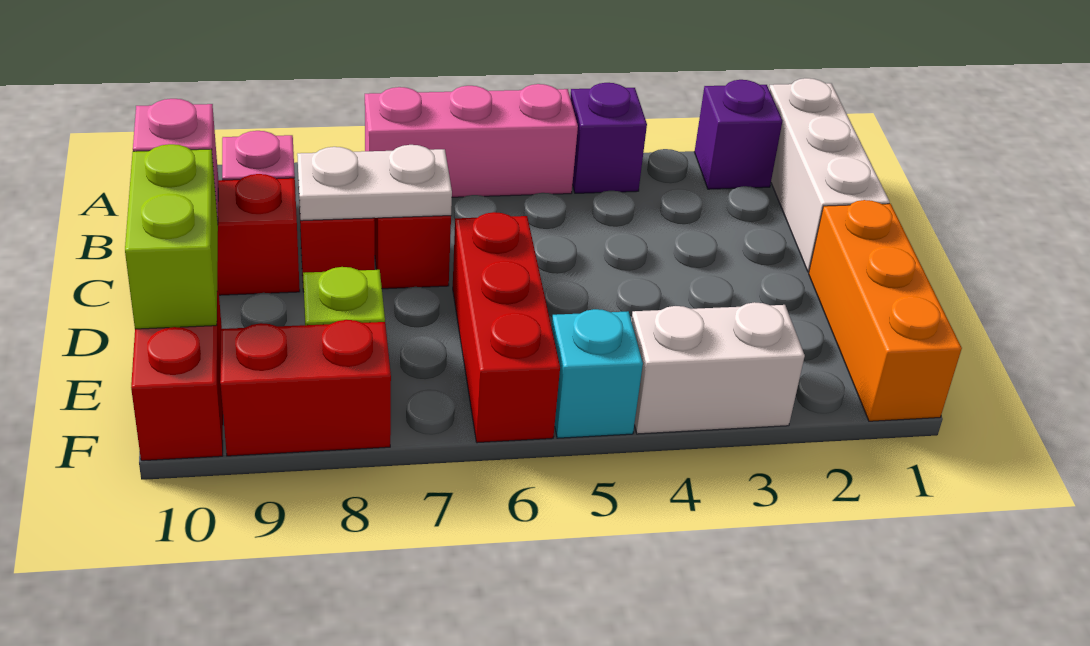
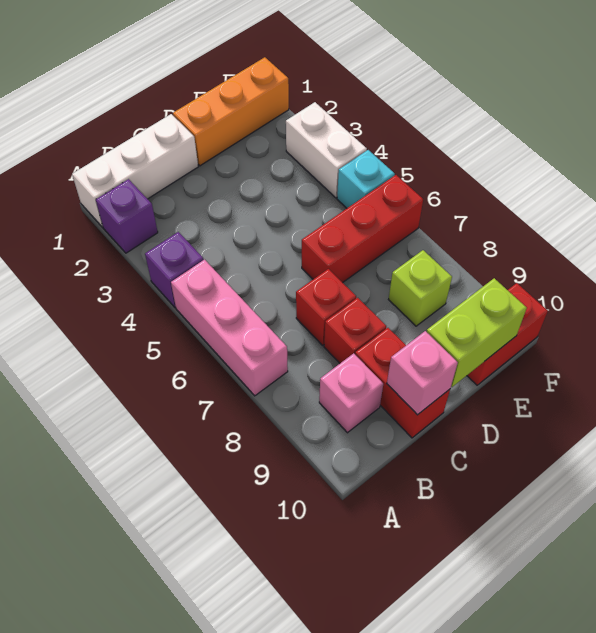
white plate C7:C8 level 2 -> none
red brick F8:F9 level 1 -> none

